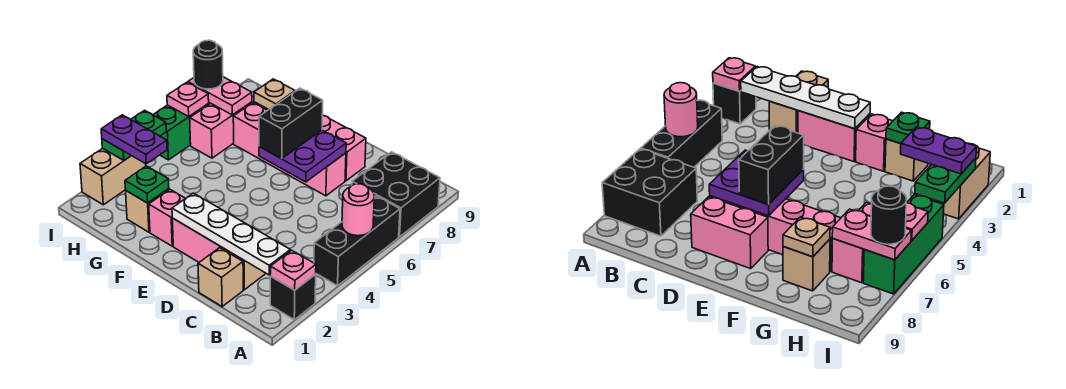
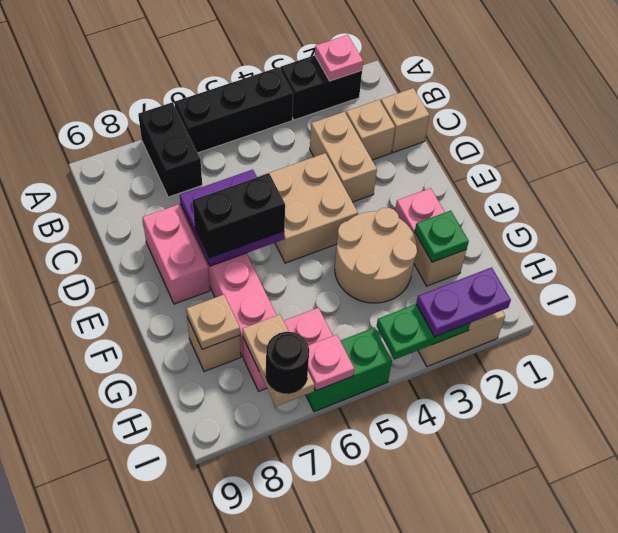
black brick A2 level 1 -> black brick A2:A3 level 1
pink round brick A5 level 2 -> none
black brick A7:B8 level 1 -> black brick A7:B7 level 1
white plate B2:E2 level 2 -> none
none -> tan brick C3:D3 level 1
pink brick D2:E2 level 1 -> none
none -> tan brick D4:E5 level 1
none -> tan round brick F3:G4 level 1
purple plate H3:I3 level 3 -> purple plate I2:I3 level 3
pink plate H7:I7 level 2 -> tan plate H7:I7 level 2
green brick I5:I7 level 1 -> green brick I5:I6 level 1

